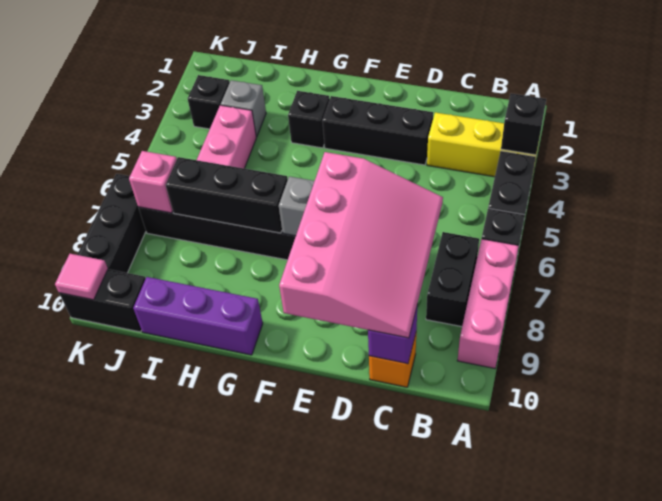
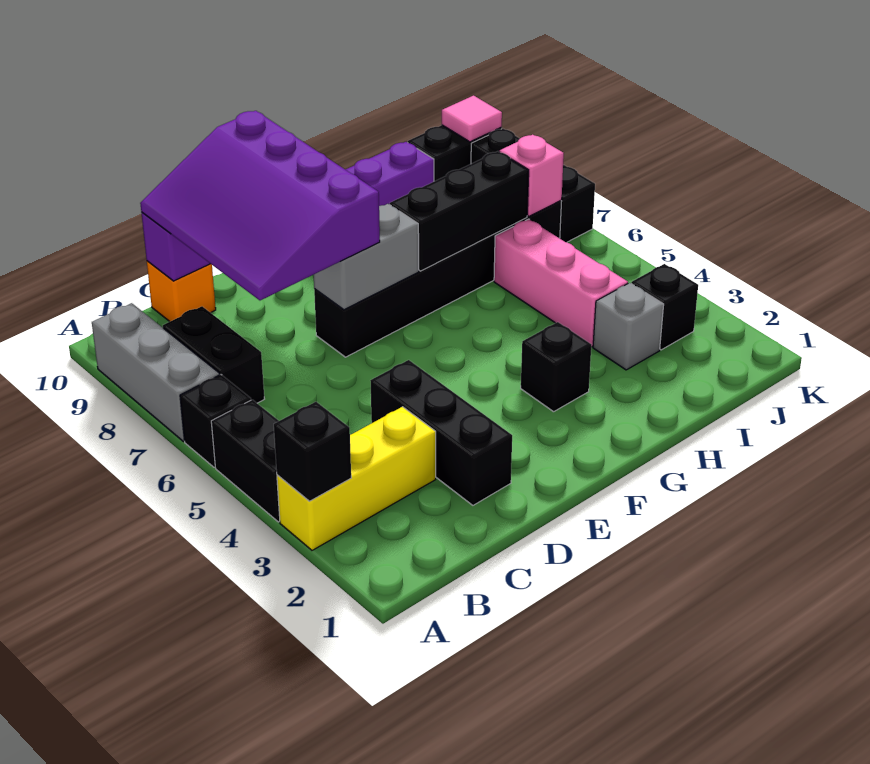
pink brick A7:A9 level 1 -> grey brick A7:A9 level 1
pink slope C7:E10 level 3 top E -> purple slope C7:E10 level 3 top E
black brick D3:F3 level 1 -> black brick D2:D4 level 1

